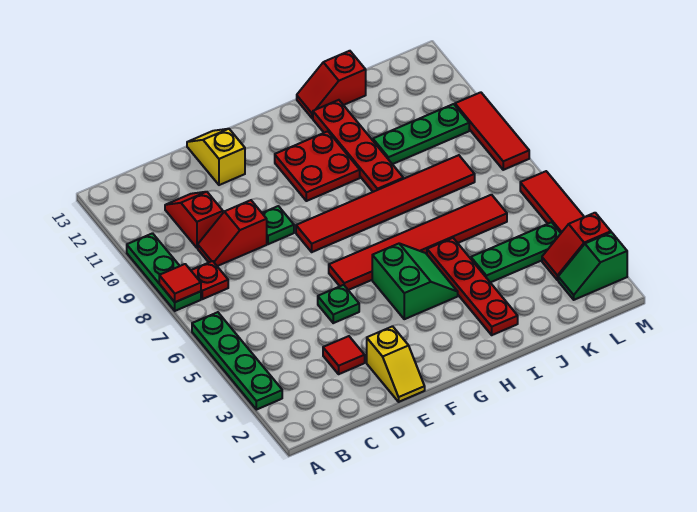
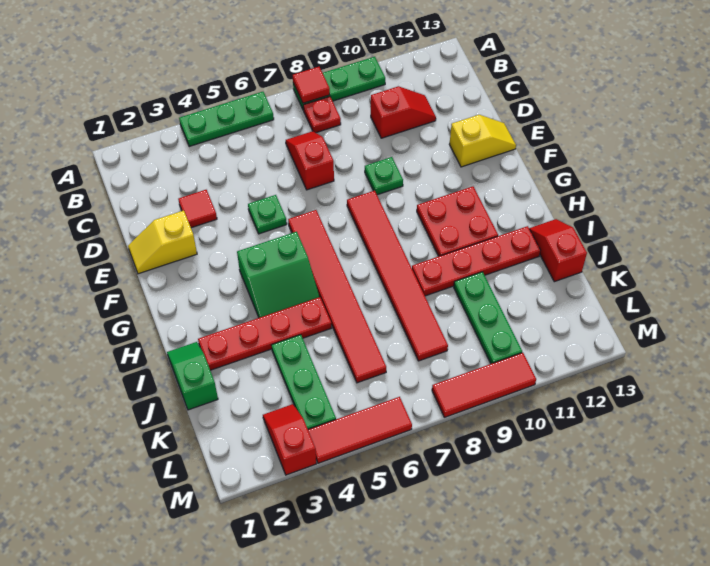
green plate A3:A6 level 1 -> green plate A4:A6 level 1
red slope C9:D9 level 1 top D -> red slope C7:D7 level 1 top D
green slope L2:M2 level 1 top M -> green slope I1:J1 level 1 top J

